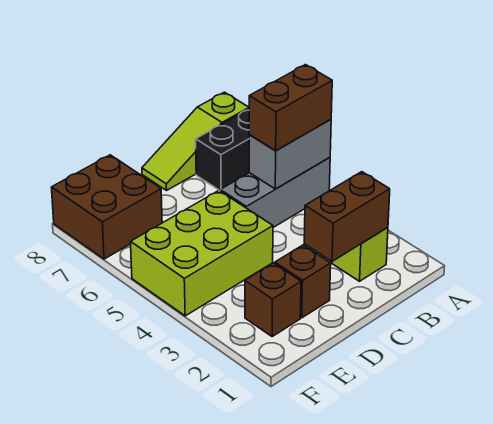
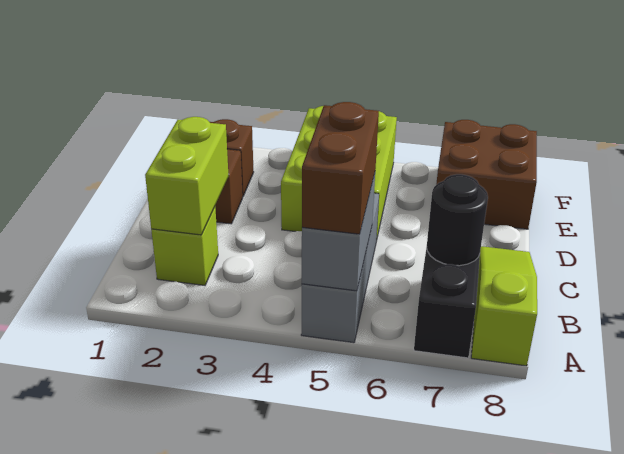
brown brick B2:C2 level 2 -> lime brick B2:C2 level 2
none -> black round brick B7 level 2

